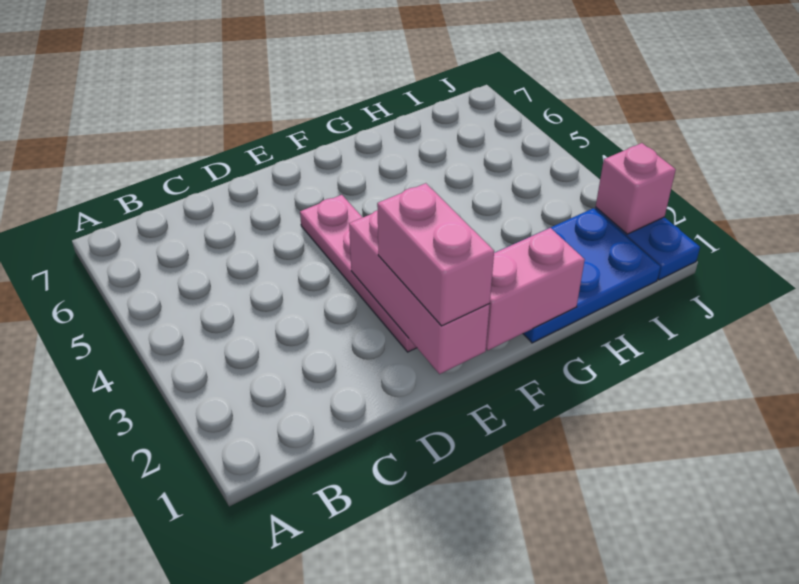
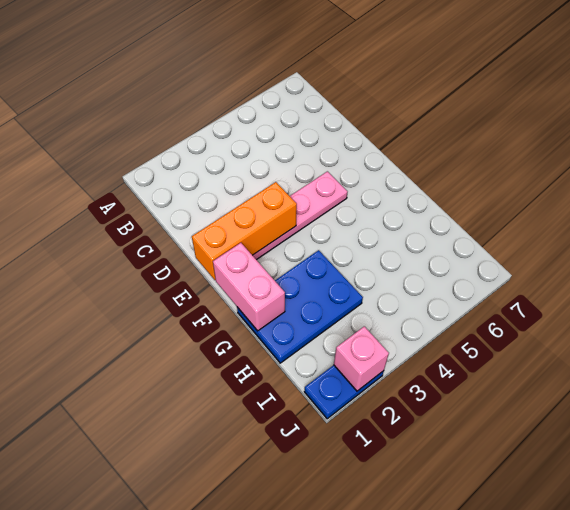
pink brick E1:E3 level 2 -> orange brick E1:E3 level 2
pink brick E1:E2 level 3 -> none
blue plate G1:I2 level 1 -> blue plate G1:H3 level 1

